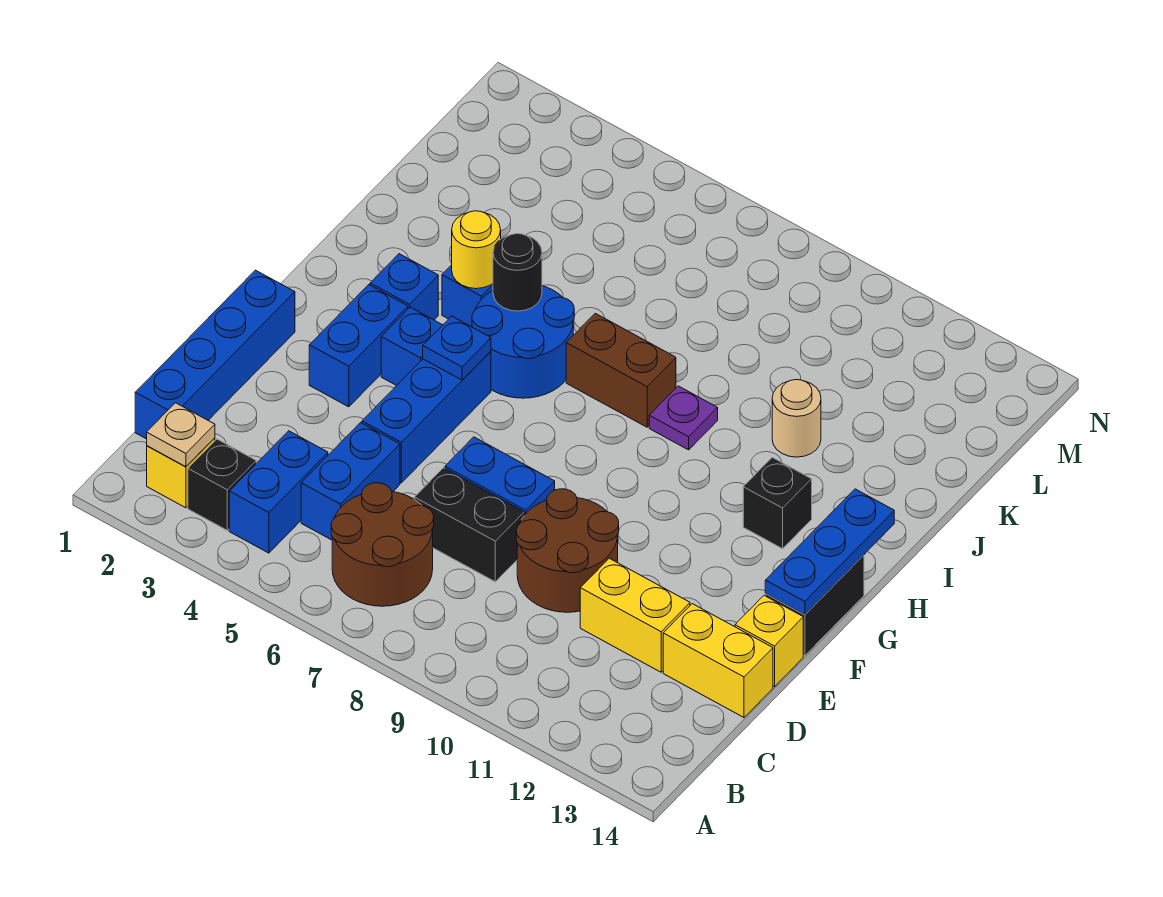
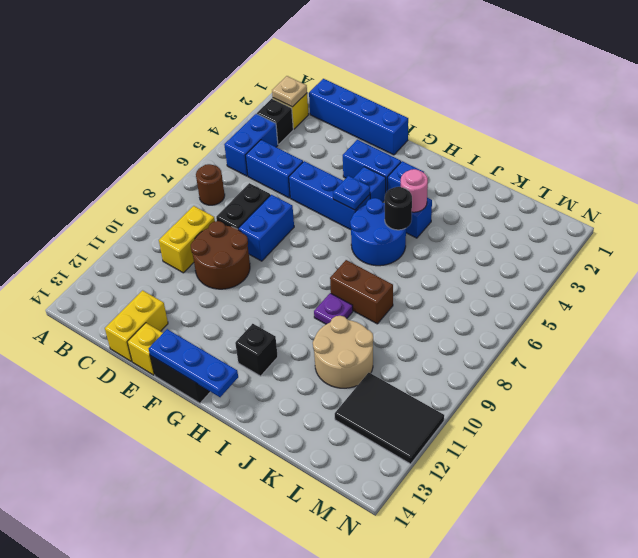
blue brick B4:C4 level 1 -> blue brick B4:B5 level 1
brown round brick B6:C7 level 1 -> brown round brick B7 level 1
yellow brick D11:D12 level 1 -> yellow brick C9:C10 level 1
yellow round brick I4 level 2 -> pink round brick I4 level 2
brown brick I7:I8 level 1 -> brown brick I8:J8 level 1
tan round brick J11 level 1 -> tan round brick J10:K11 level 1
none -> black tile L11:N12 level 1

